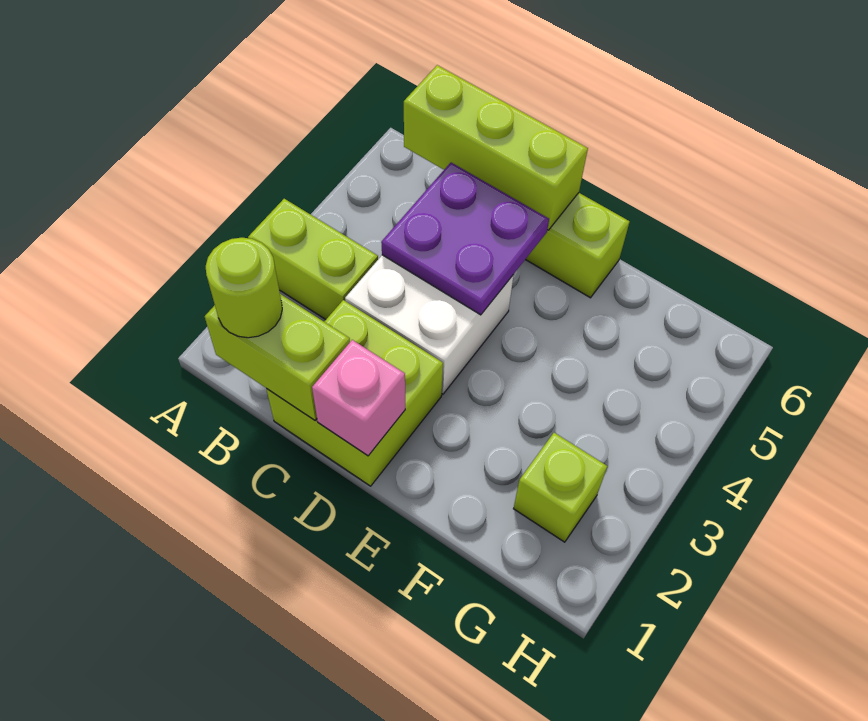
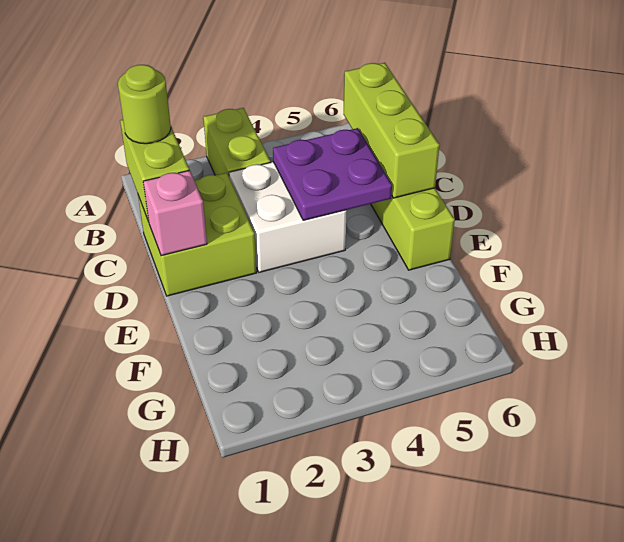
lime brick G2 level 1 -> none

